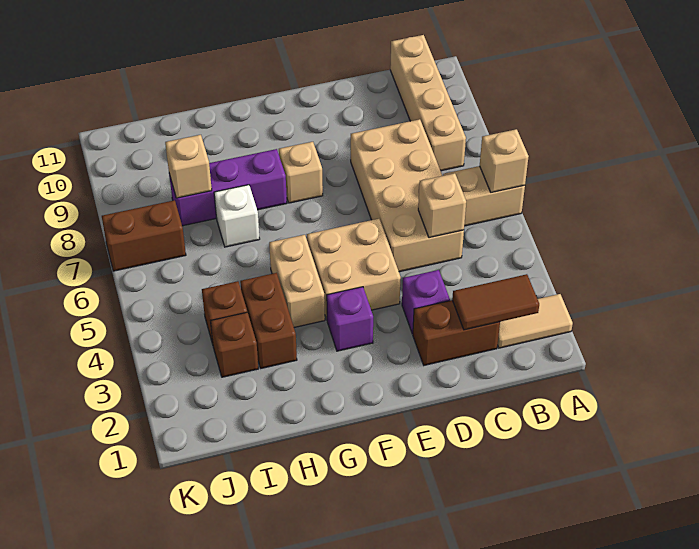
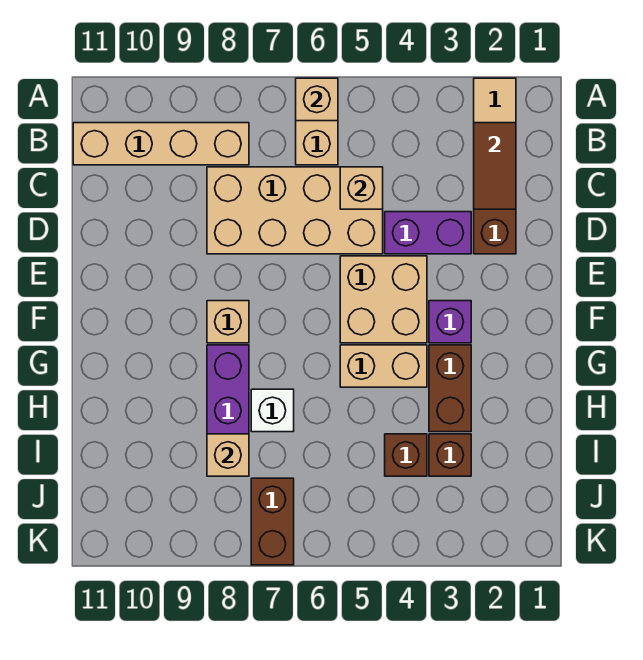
purple brick D3 level 1 -> purple brick D3:D4 level 1
brown brick H3:H4 level 1 -> brown brick G3:H3 level 1

